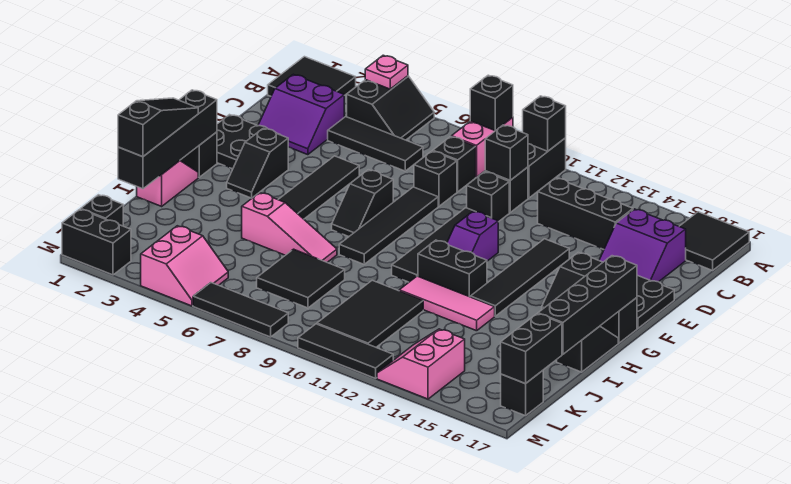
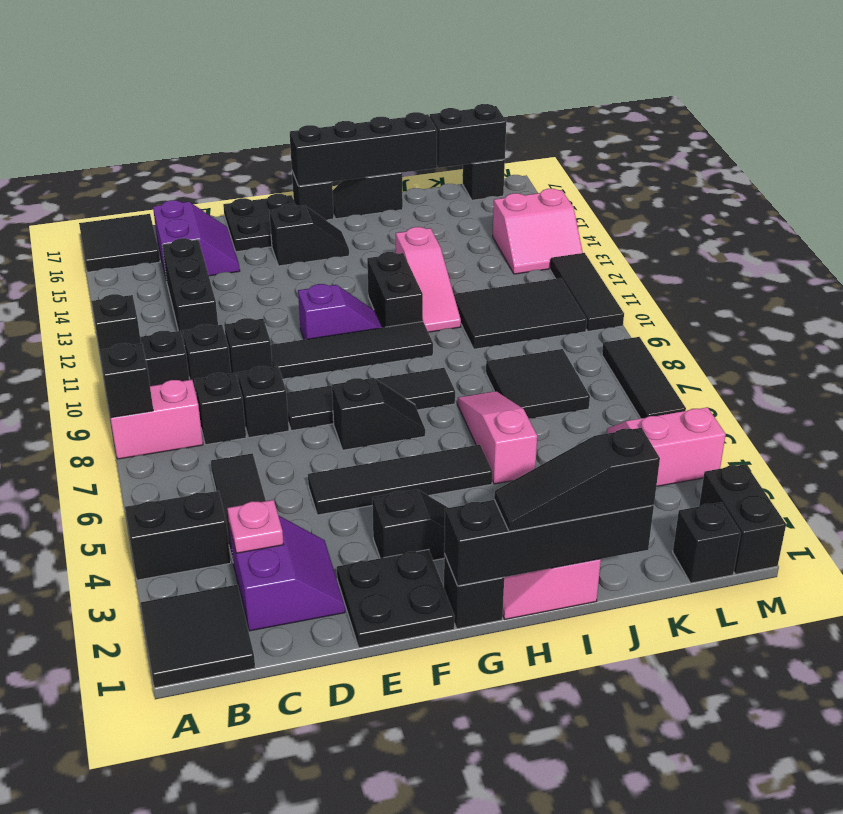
pink plate A4 level 2 -> pink plate C3 level 2
black brick C10 level 2 -> none
black tile E13:H13 level 1 -> none
pink tile I11:I13 level 1 -> pink slope I11:I13 level 1 top 13

